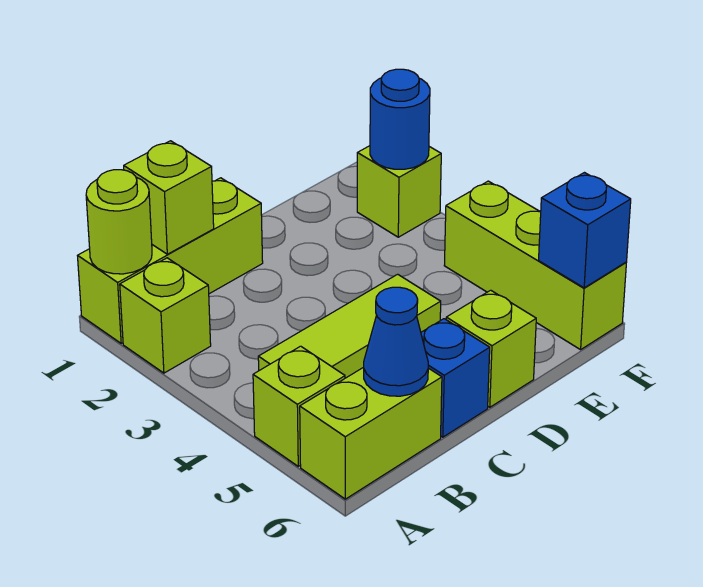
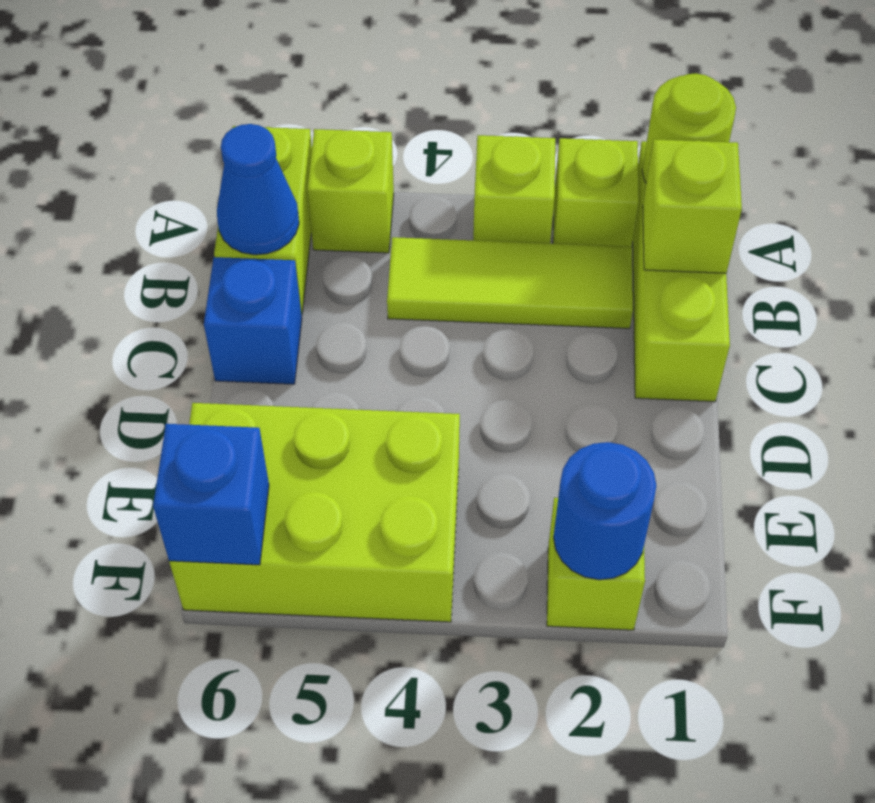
lime tile B4:D4 level 1 -> lime tile B2:B4 level 1
lime brick D6 level 1 -> lime brick A3 level 1
lime brick F4:F6 level 1 -> lime brick E4:F6 level 1

